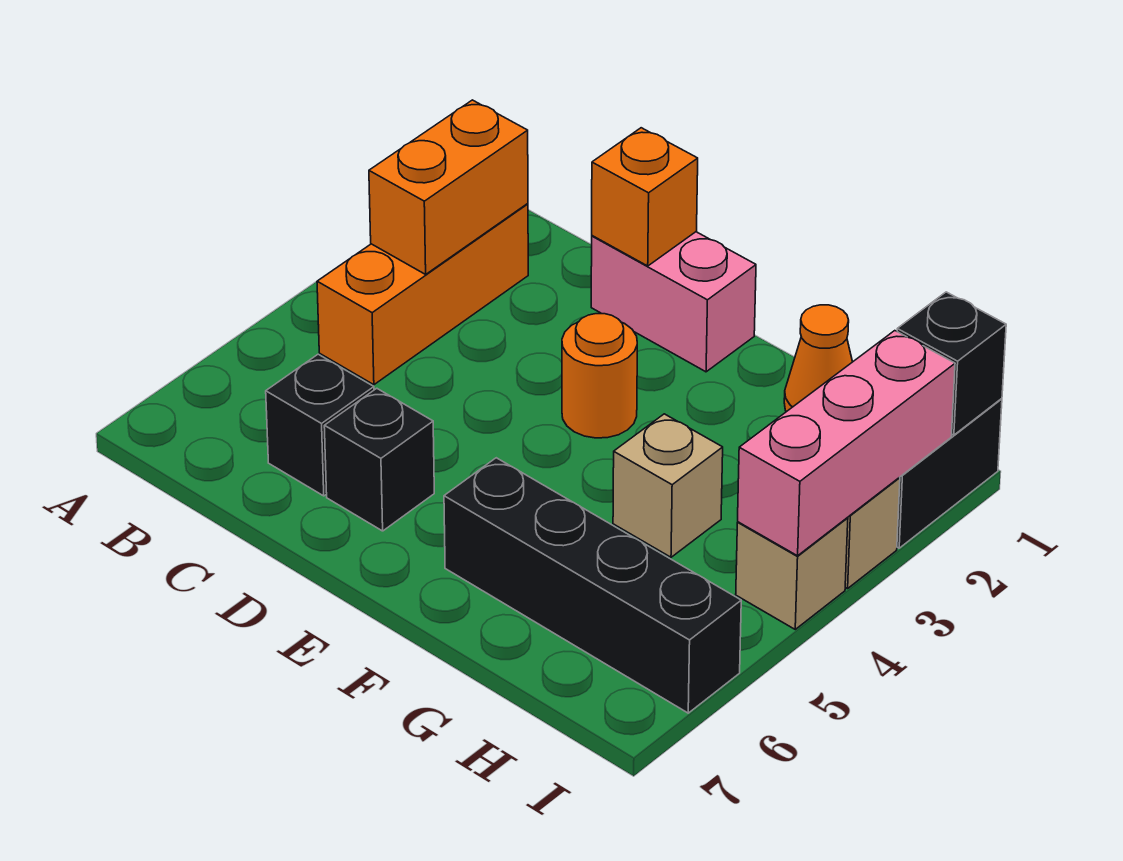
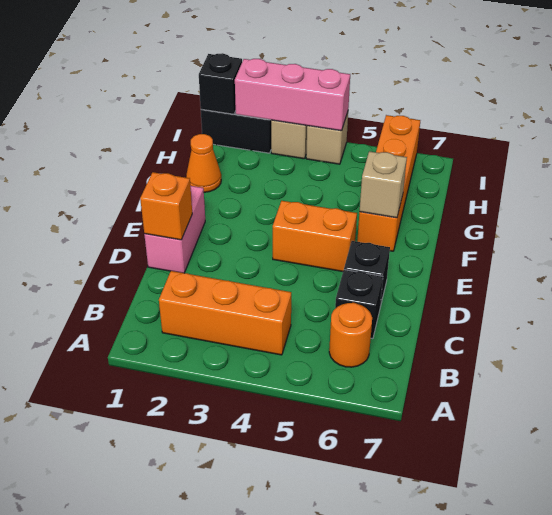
orange brick B2:B3 level 2 -> orange brick E4:E5 level 1
orange round brick E3 level 1 -> orange round brick B6 level 1
black brick F6:I6 level 1 -> orange brick F6:I6 level 1
tan brick G4 level 1 -> tan brick F6 level 2

